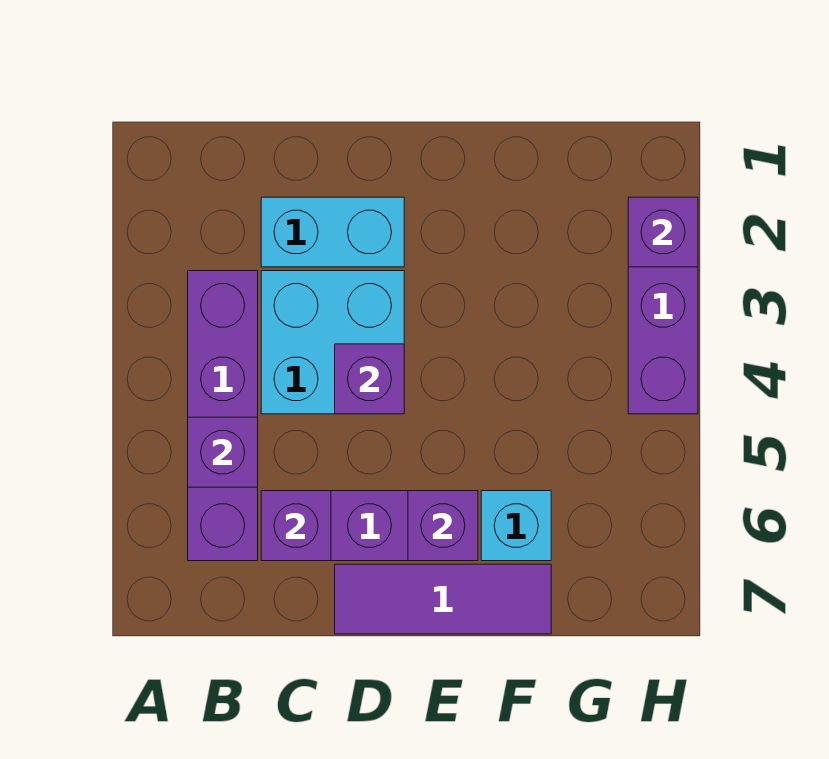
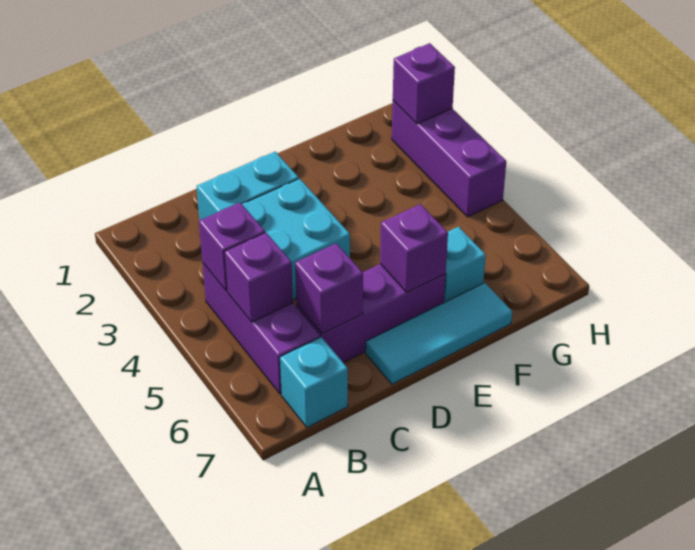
purple brick B3:B6 level 1 -> purple brick B4:B6 level 1
none -> cyan brick B7 level 1
purple brick D4 level 2 -> purple brick B4 level 2
purple tile D7:F7 level 1 -> cyan tile D7:F7 level 1

